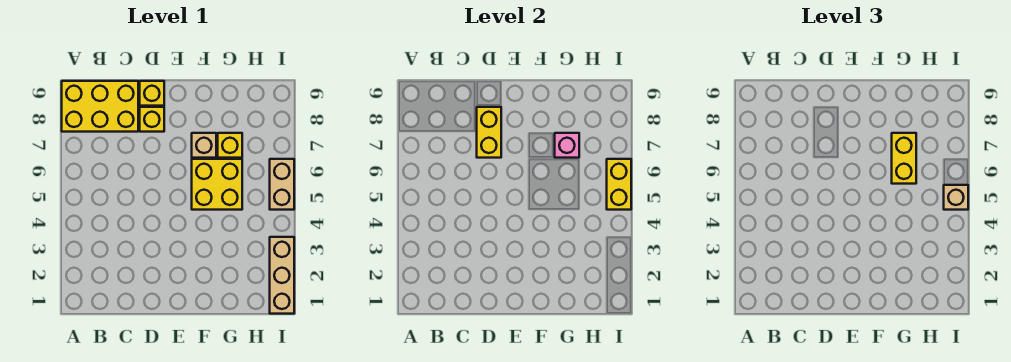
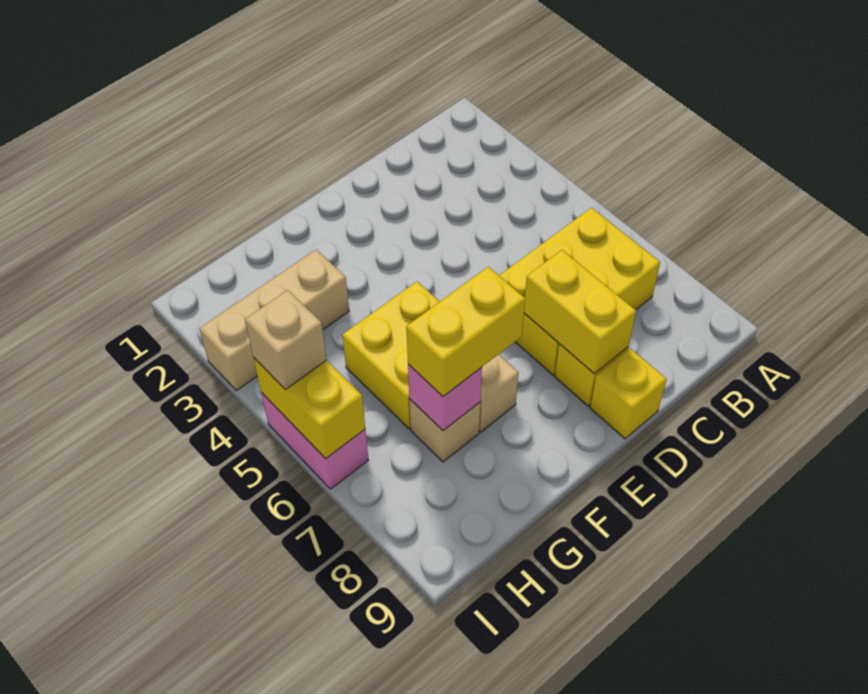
yellow brick A8:C9 level 1 -> yellow brick B6:D7 level 1
yellow brick G6:G7 level 3 -> yellow brick F7:G7 level 3
yellow brick G7 level 1 -> tan brick G7 level 1
tan brick I1:I3 level 1 -> tan brick G3:I3 level 1
tan brick I5:I6 level 1 -> pink brick I5:I6 level 1

